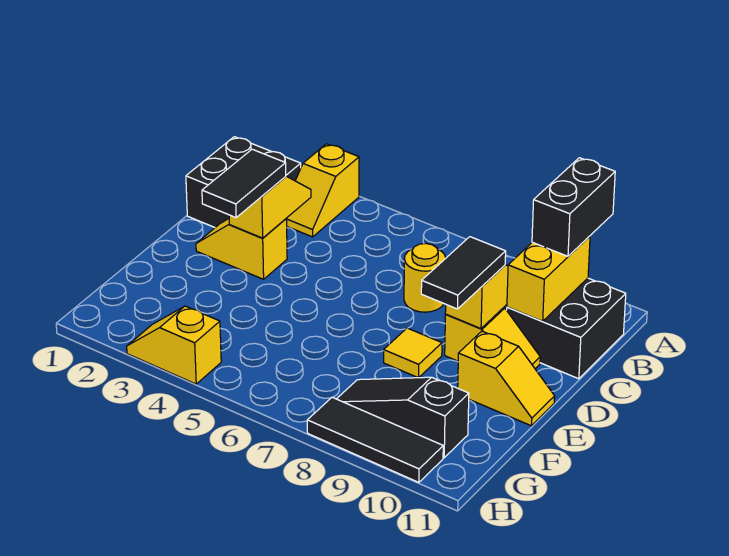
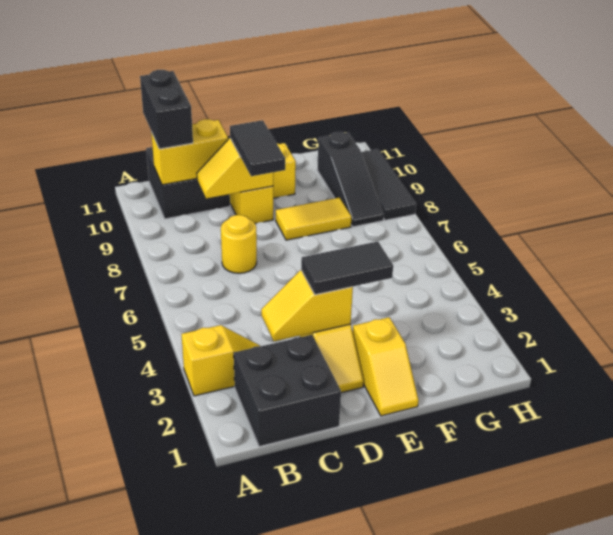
black brick A10:B10 level 3 -> black brick B10:B11 level 3
black tile D9:E9 level 3 -> black tile D8:D9 level 3
yellow tile E8 level 1 -> yellow tile E8:F8 level 1
yellow slope H3:H4 level 1 top 4 -> yellow slope E1:E2 level 1 top 2

